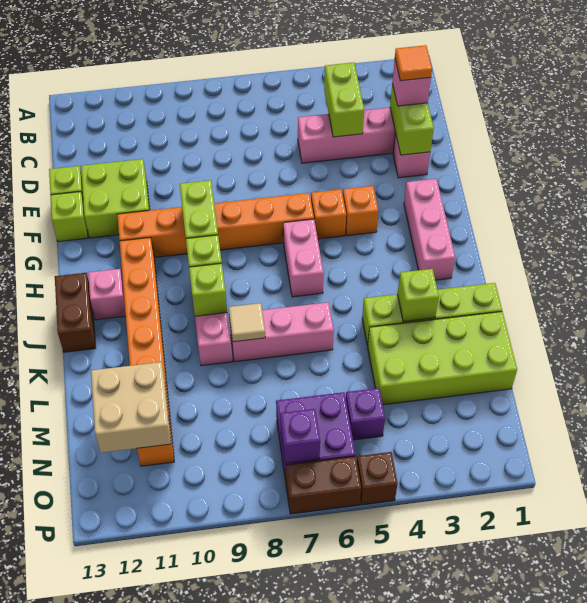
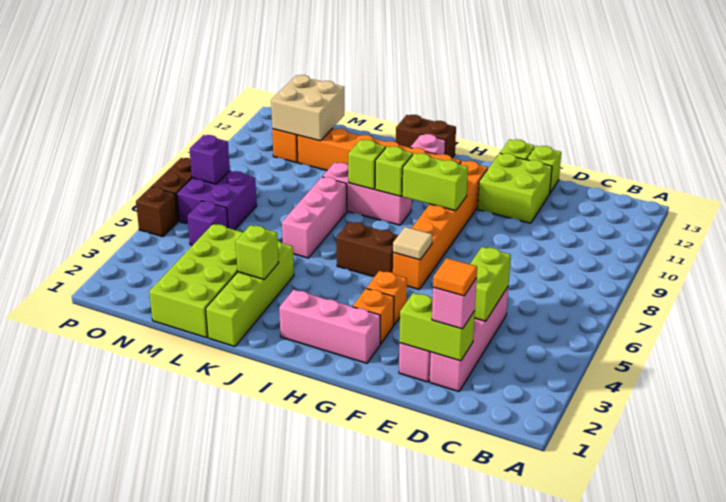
lime brick C4:D4 level 2 -> lime brick D4:D5 level 2
orange brick G5 level 1 -> orange brick G3 level 1
pink brick H6:I6 level 1 -> brown brick H6:I6 level 1
tan tile K8 level 2 -> tan tile G6 level 2

